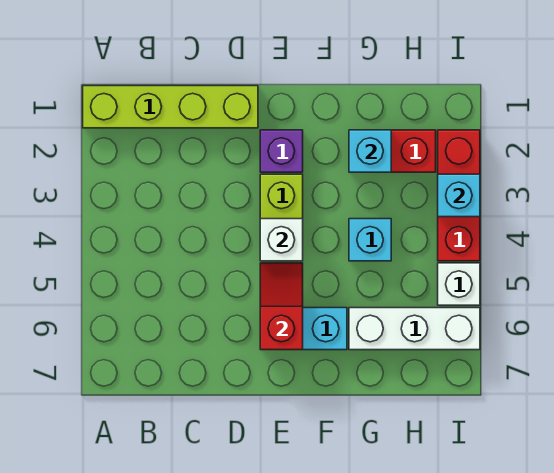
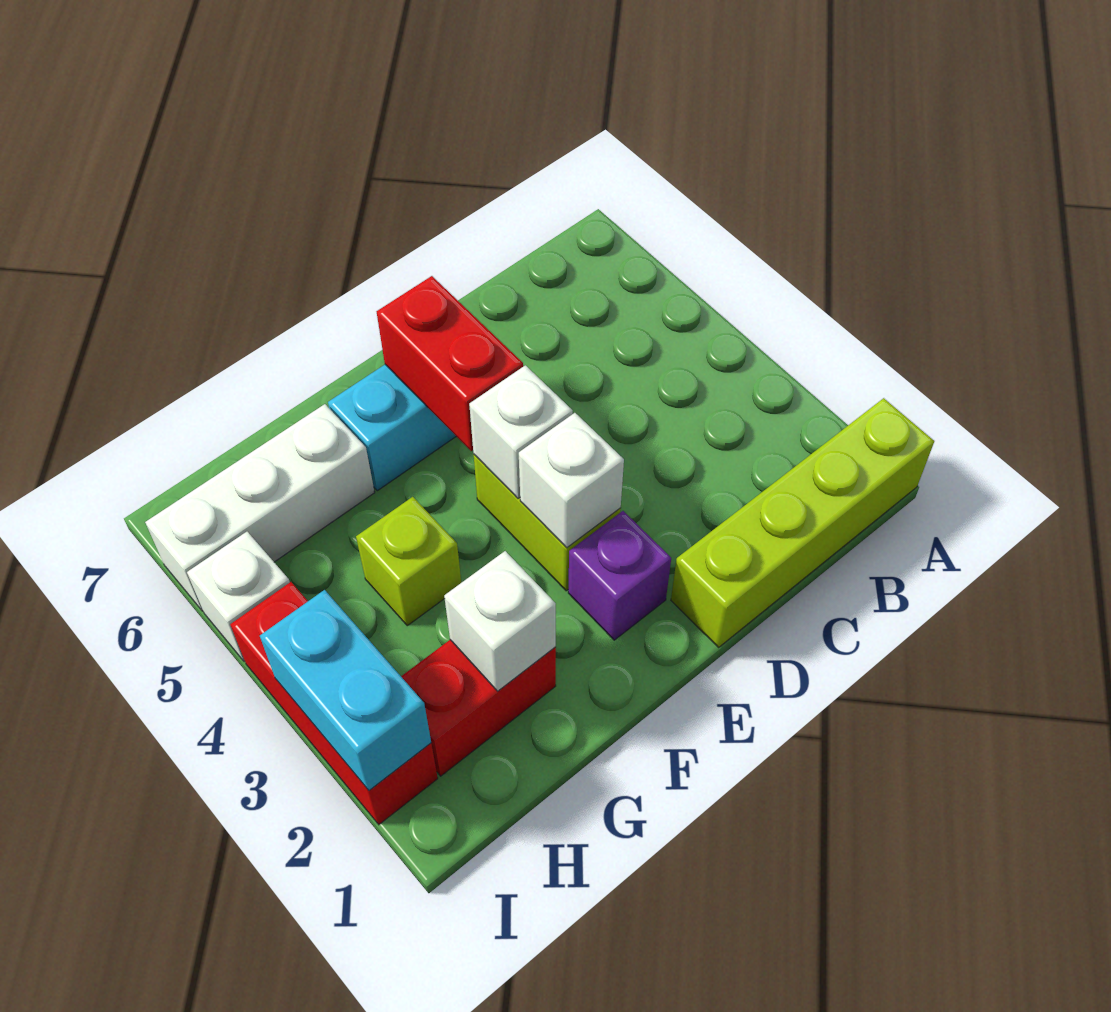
none -> white brick E3 level 2
red slope E5:E6 level 2 top 6 -> red brick E5:E6 level 2
cyan brick G2 level 2 -> white brick G2 level 2
cyan brick G4 level 1 -> lime brick G4 level 1
cyan brick I3 level 2 -> cyan brick I2:I3 level 2

